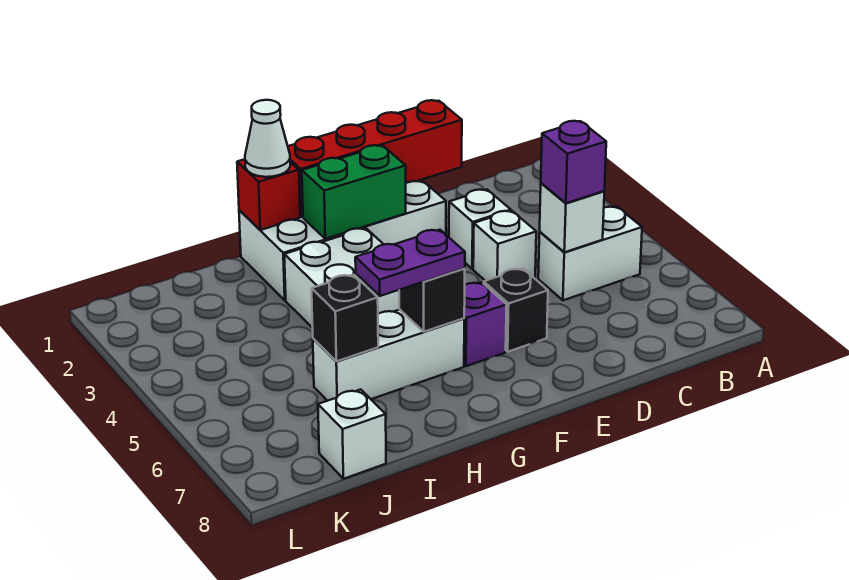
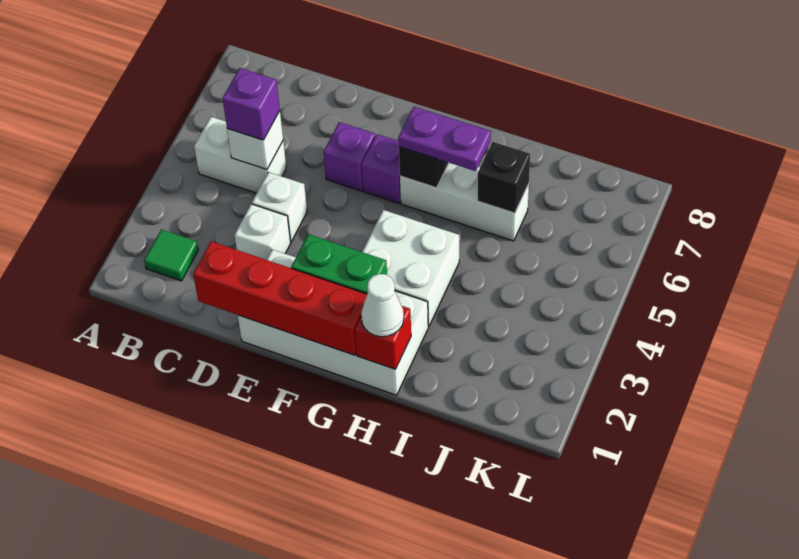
none -> green tile B2 level 1
black brick E6 level 1 -> purple brick E6 level 1
white brick J8 level 1 -> none

